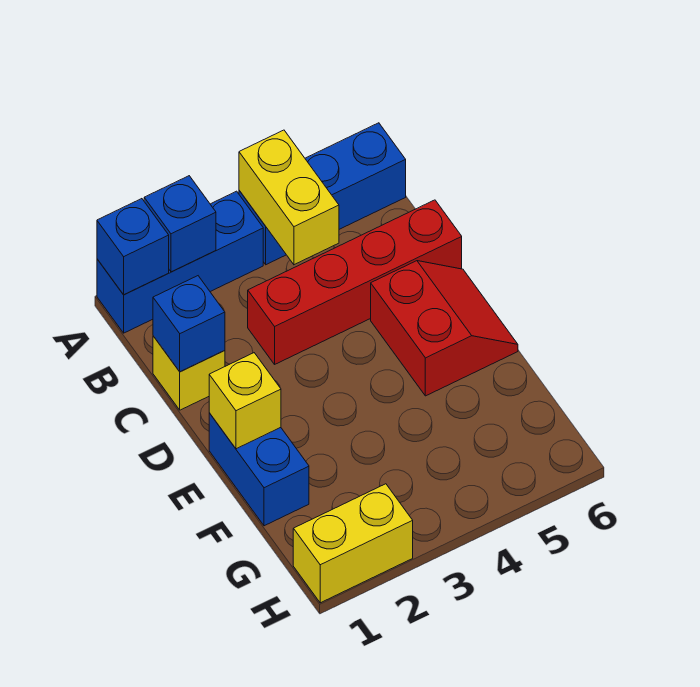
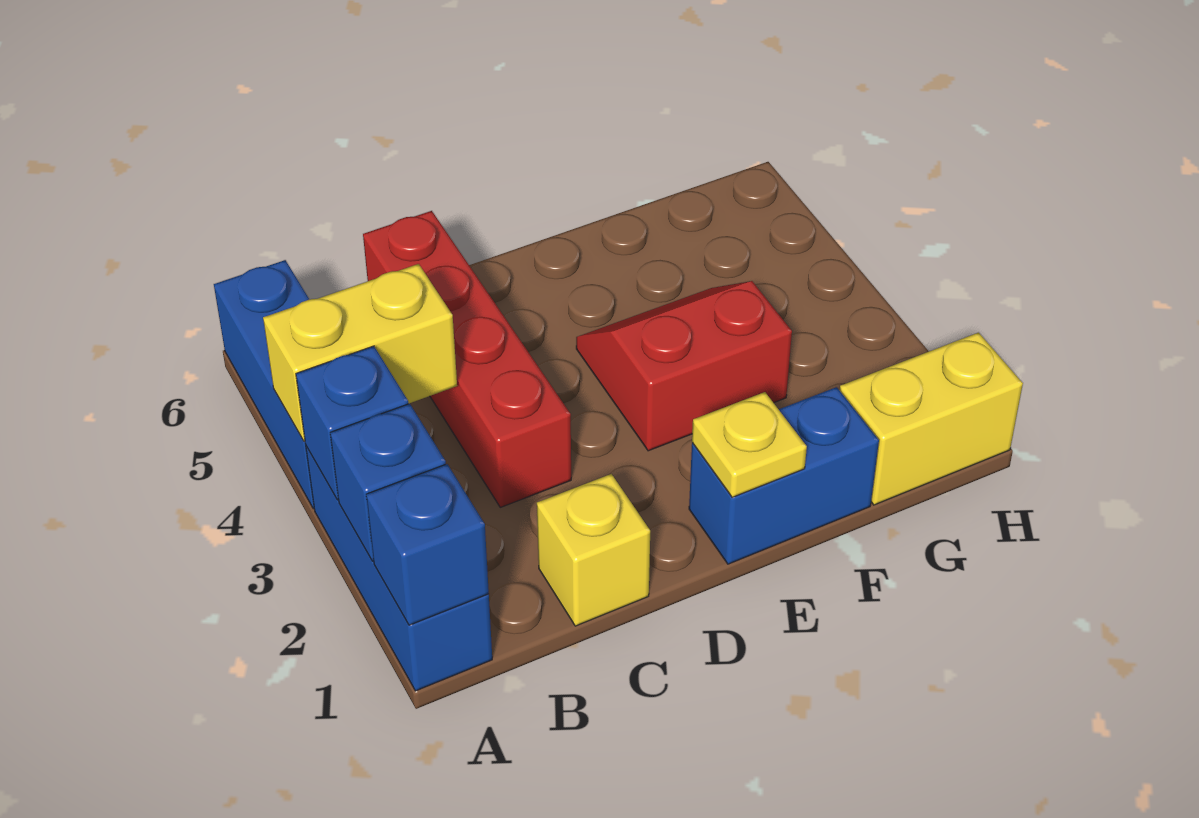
blue brick C1 level 2 -> blue brick A3 level 2
red slope D5:E6 level 1 top 5 -> red slope E3:F4 level 1 top 3
yellow brick E1 level 2 -> yellow plate E1 level 2
yellow brick H1:H2 level 1 -> yellow brick G1:H1 level 1

